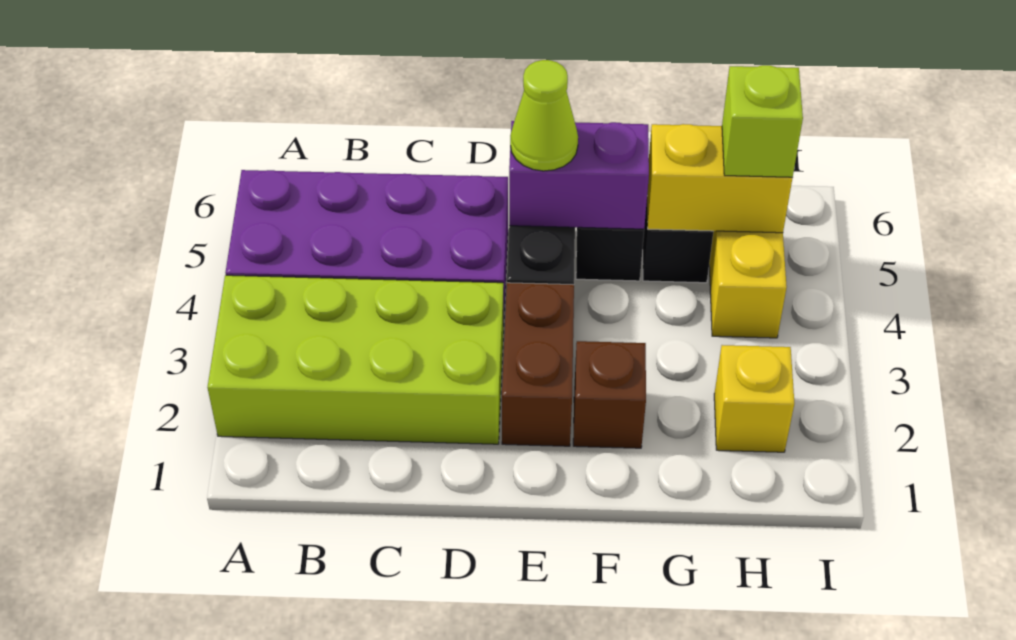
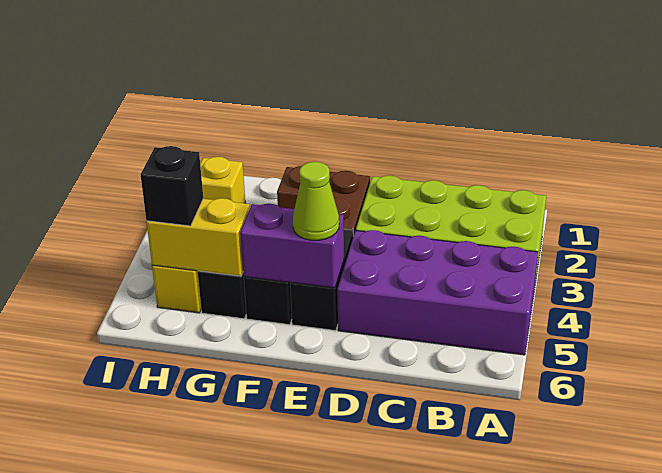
lime brick H5 level 3 -> black brick H5 level 3

